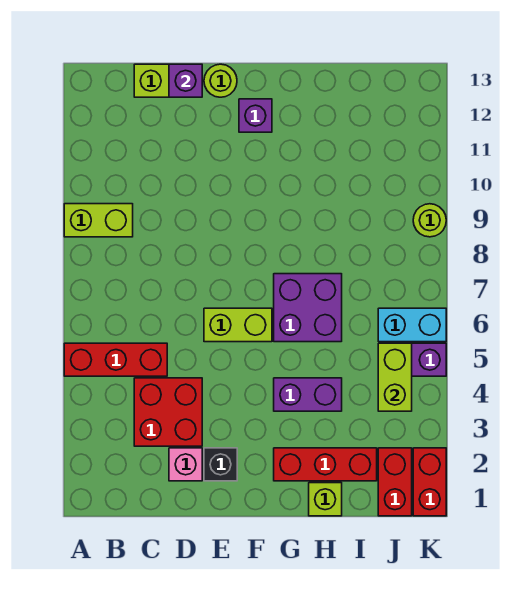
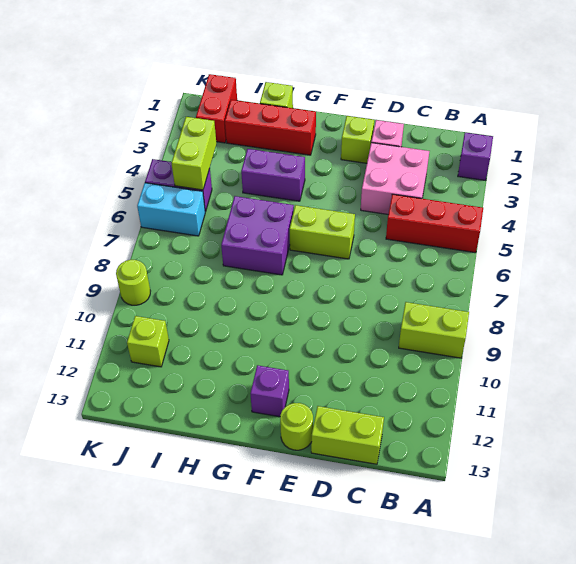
red brick C3:D4 level 1 -> pink brick C3:D4 level 1
purple brick D13 level 2 -> purple brick A2 level 1
black brick E2 level 1 -> lime brick E2 level 1
none -> lime brick J11 level 1
red brick K1:K2 level 1 -> none

